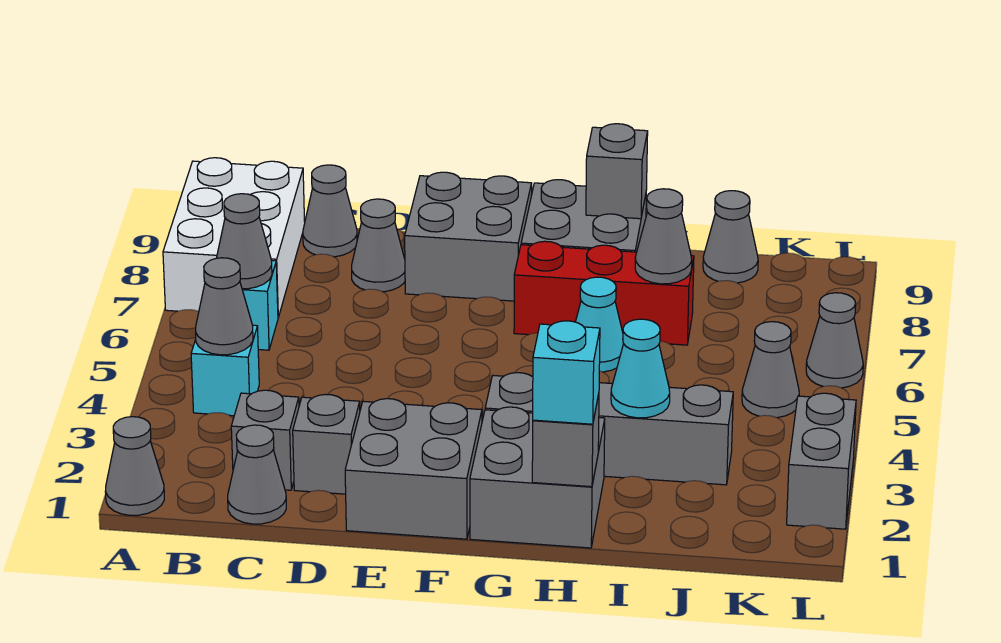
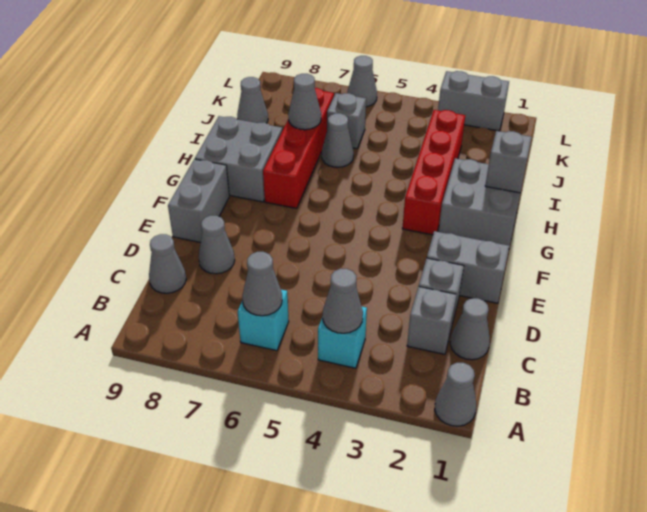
white brick A7:B9 level 1 -> none
grey brick E1:F2 level 1 -> grey brick E1:E2 level 1
grey brick E8:F9 level 1 -> grey brick E9:F9 level 1
grey brick G3:J3 level 1 -> red brick G3:J3 level 1
red brick G7:I7 level 1 -> red brick G7:J7 level 1
cyan brick H1 level 3 -> none
cyan cone H6 level 1 -> none
grey brick H9 level 2 -> grey brick J6 level 1
cyan cone I3 level 2 -> none
grey cone K5 level 1 -> grey cone I6 level 1

